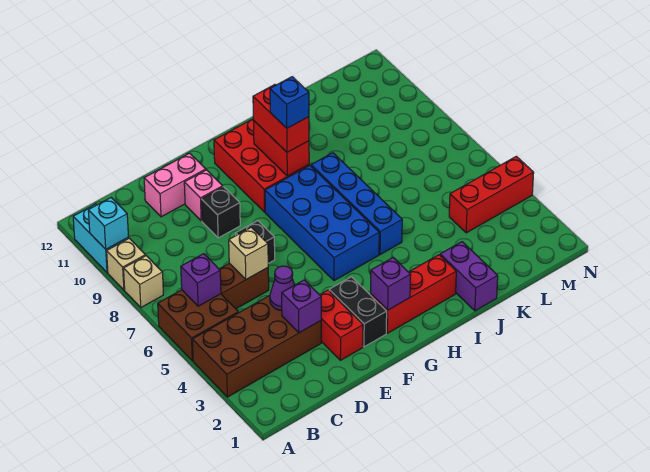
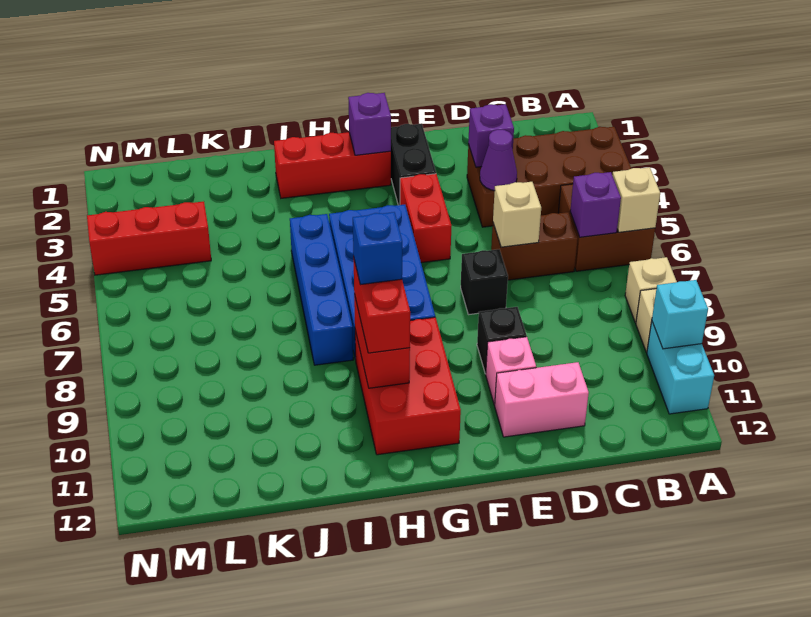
none -> tan brick A6 level 2
red brick E2:E3 level 1 -> red brick F4:F5 level 1
purple brick J1:J2 level 1 -> none

